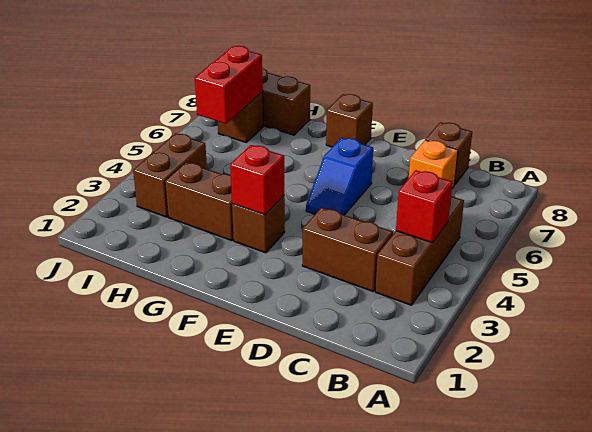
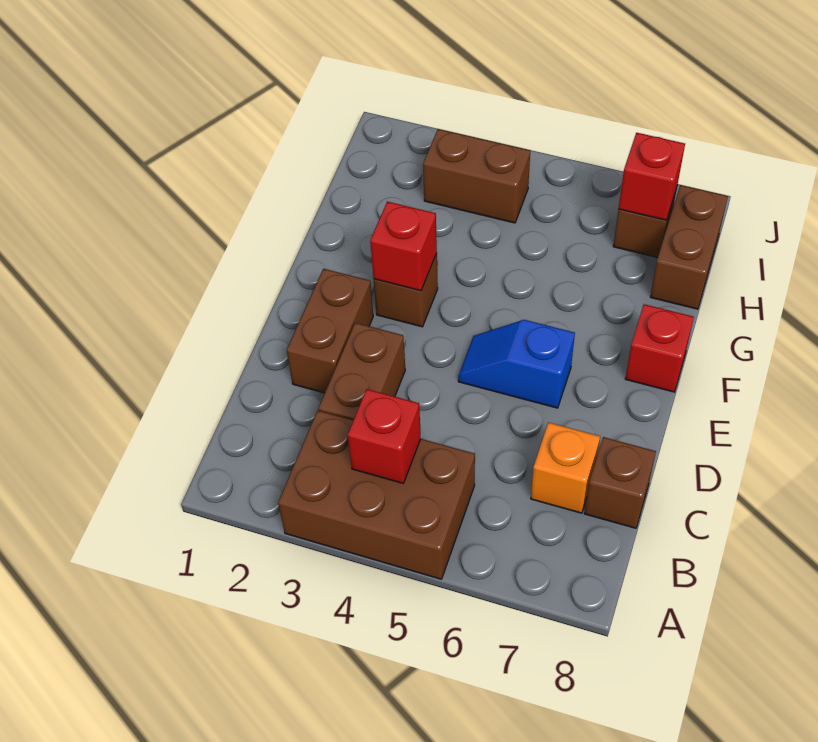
brown brick B3:B5 level 1 -> brown brick A3:B5 level 1
brown brick F8 level 1 -> red brick F8 level 1
brown brick G3:H3 level 1 -> brown brick D2:E2 level 1
red brick I6:I7 level 2 -> red brick I7 level 2

